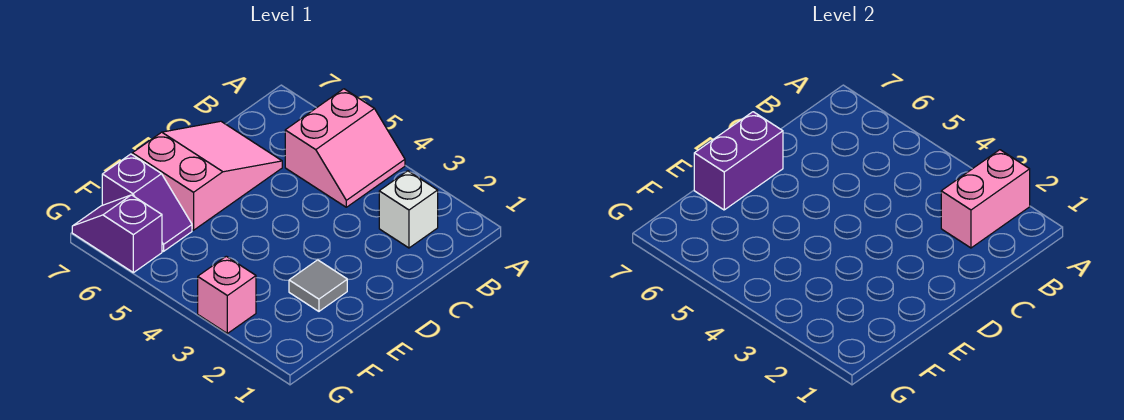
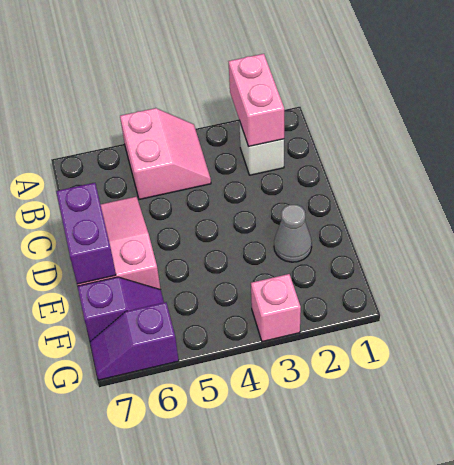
grey tile E2 level 1 -> grey cone E2 level 1

